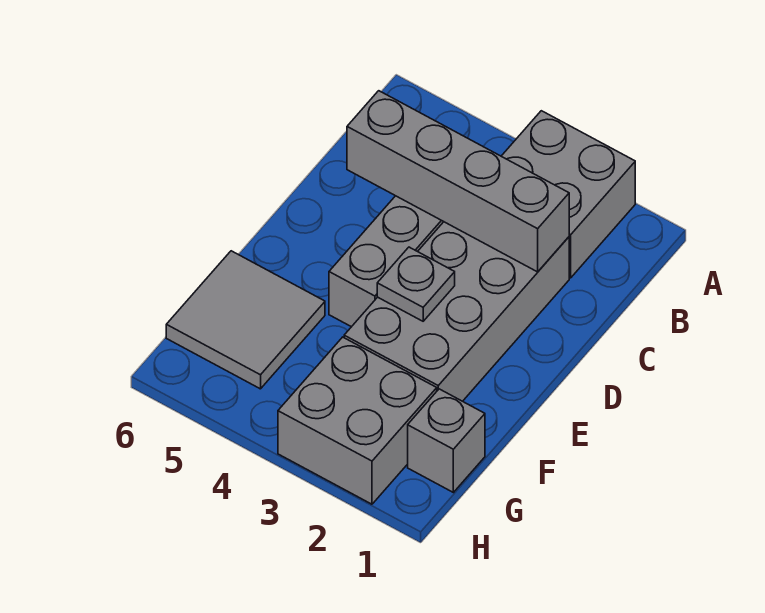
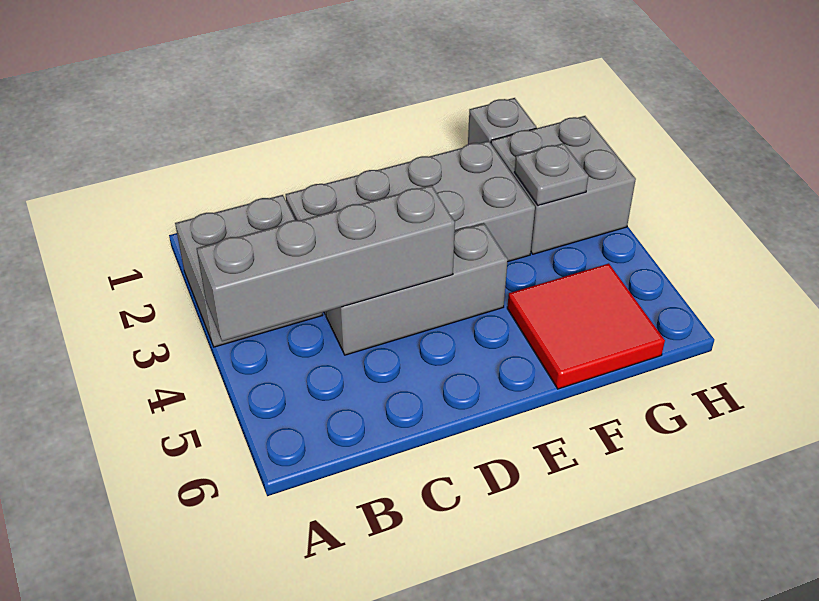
grey brick C2:C5 level 2 -> grey brick A4:D4 level 2
grey plate E3 level 2 -> grey plate G3 level 2
grey tile F5:G6 level 1 -> red tile F5:G6 level 1

